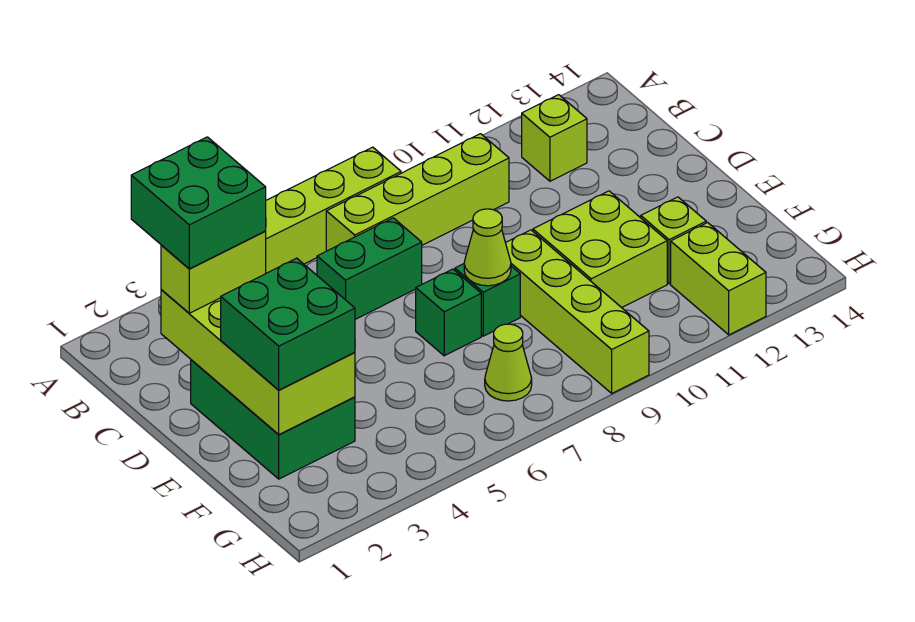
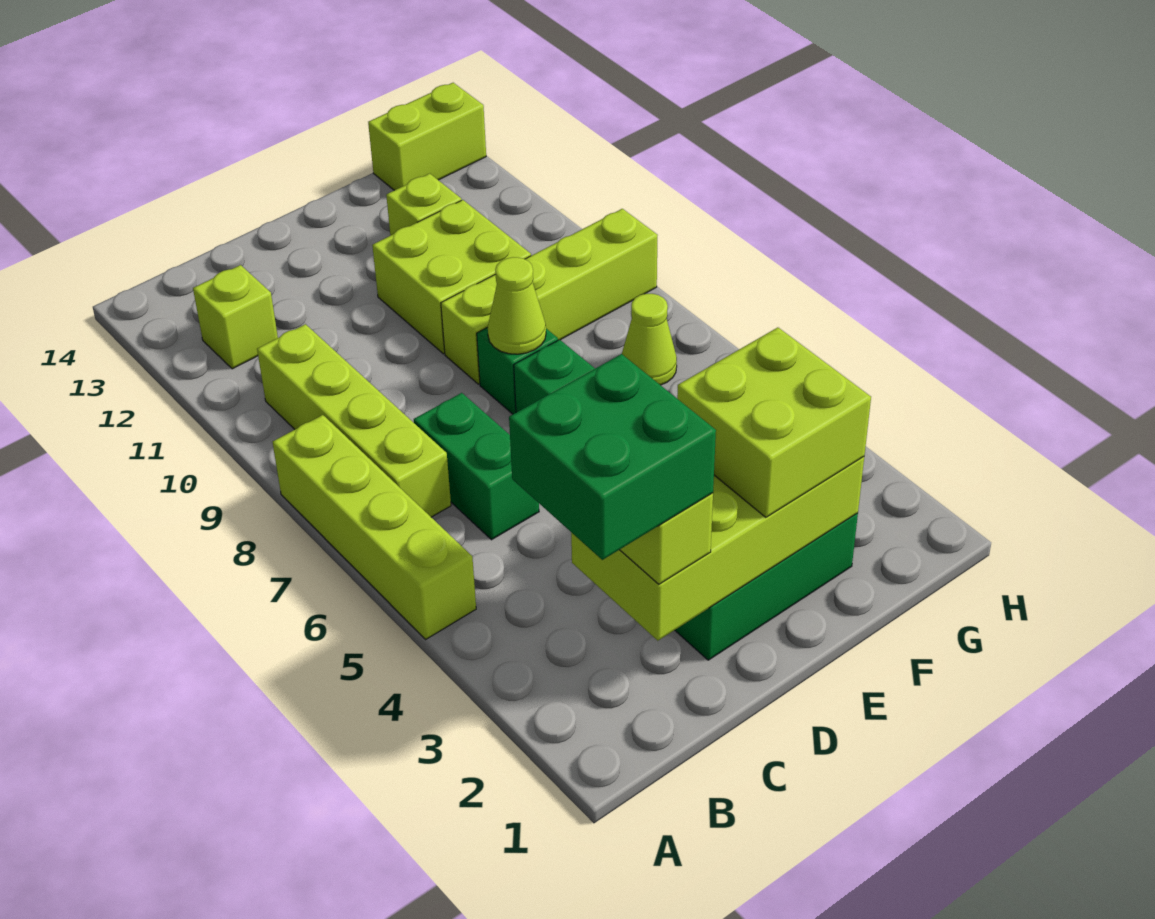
green brick E2:F3 level 3 -> lime brick E2:F3 level 3
lime brick G12:H12 level 1 -> lime brick G14:H14 level 1

